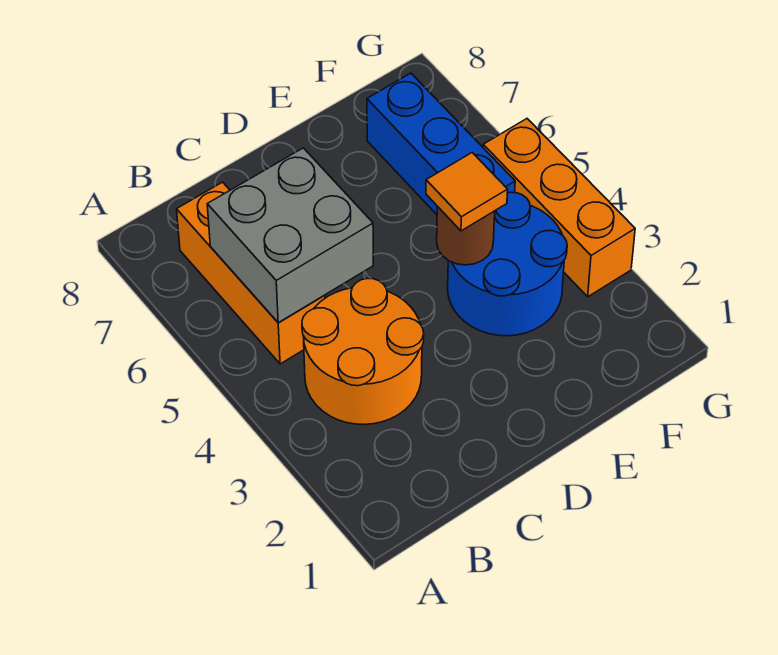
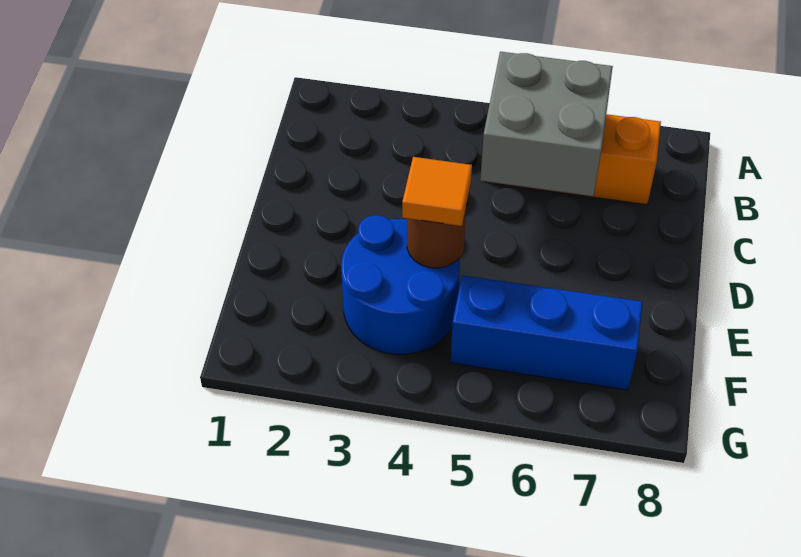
orange round brick B3:C4 level 1 -> none
orange brick G3:G5 level 1 -> none

